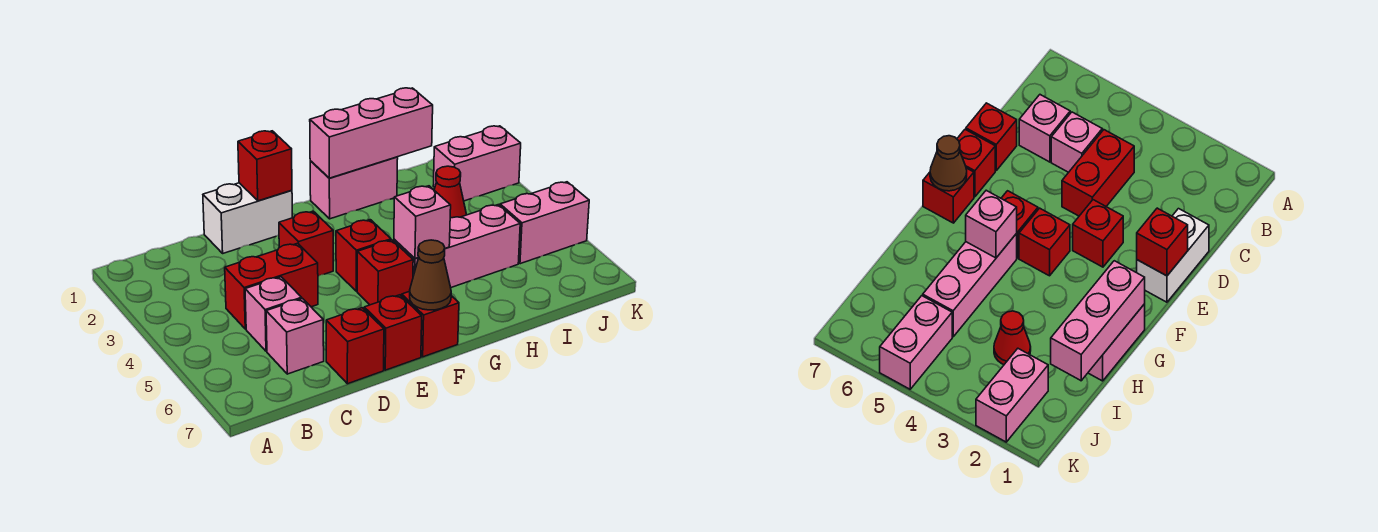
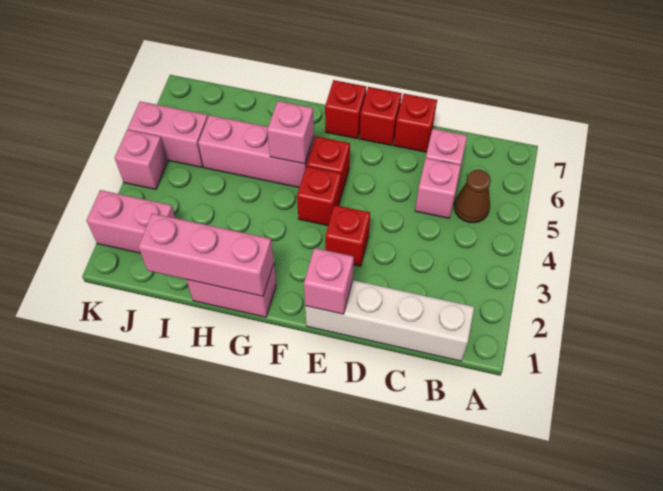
red brick C4:D4 level 1 -> none
white brick D1:E1 level 1 -> white brick B1:E1 level 1
red brick E1 level 2 -> pink brick E1 level 2
brown cone F7 level 2 -> brown cone B5 level 1
red cone I3 level 1 -> none
none -> pink brick K4 level 1

